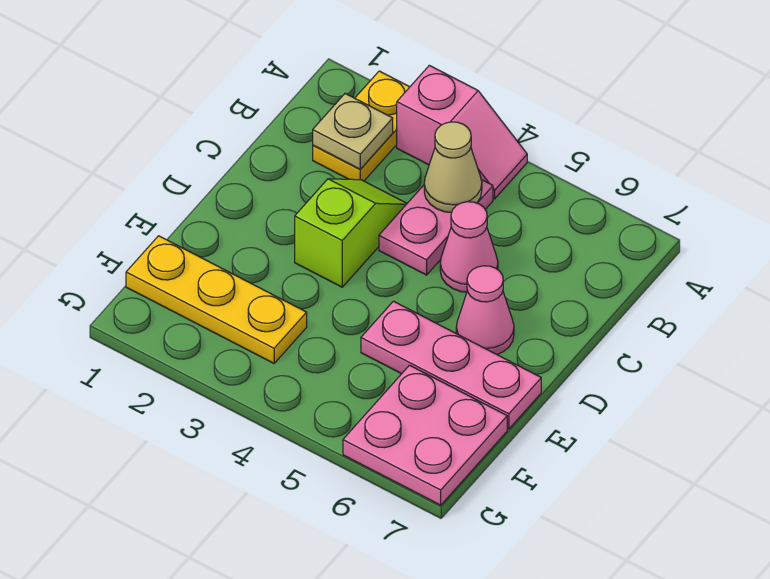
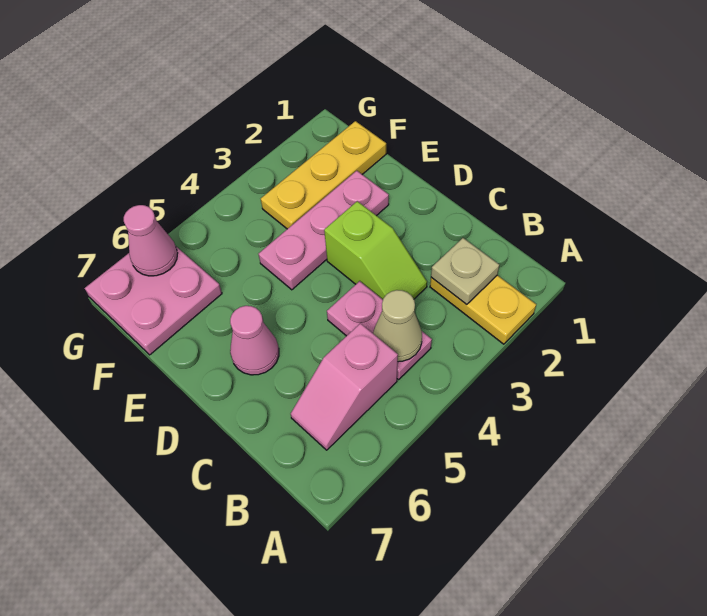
pink slope A3:A4 level 1 top 3 -> pink slope B5:B6 level 1 top 5
pink cone C5 level 1 -> pink cone G6 level 2
pink plate E5:E7 level 1 -> pink plate E2:E4 level 1

